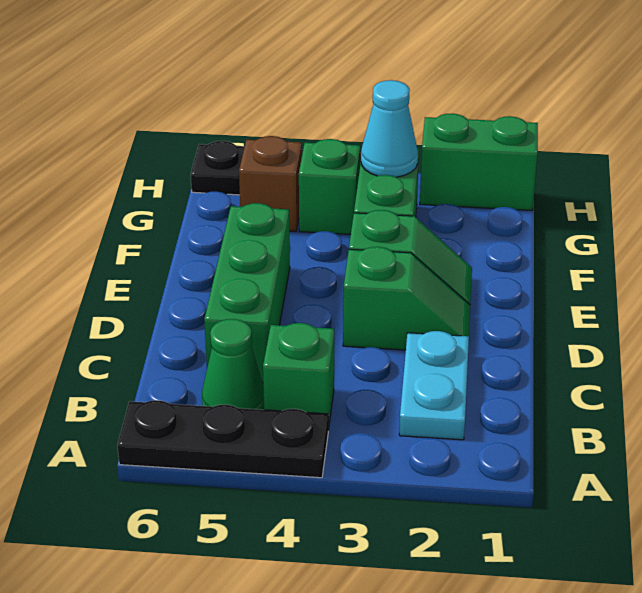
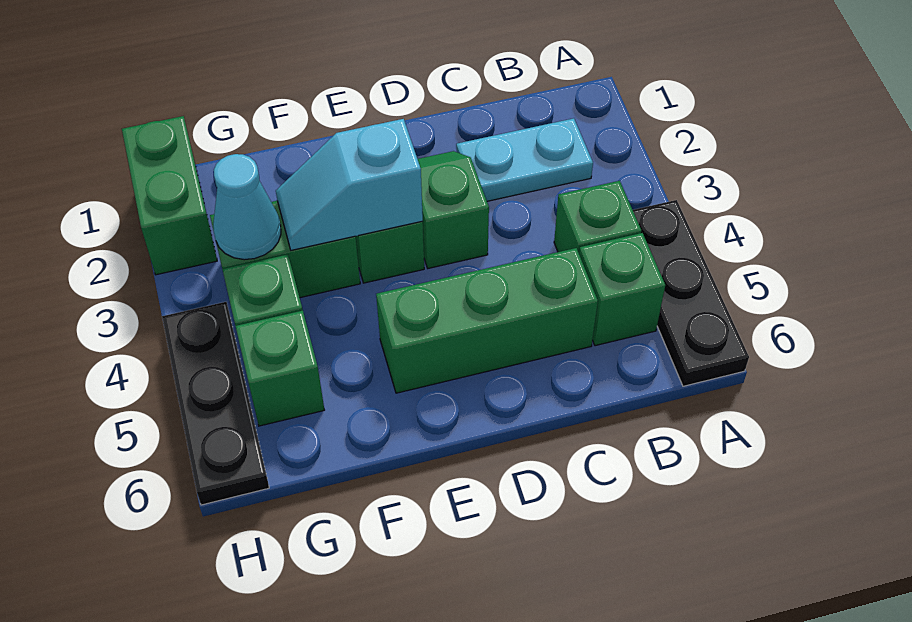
green cone B5 level 1 -> green brick B5 level 1
none -> cyan slope E3:F3 level 2 top E
brown brick G5 level 1 -> green brick G5 level 1

